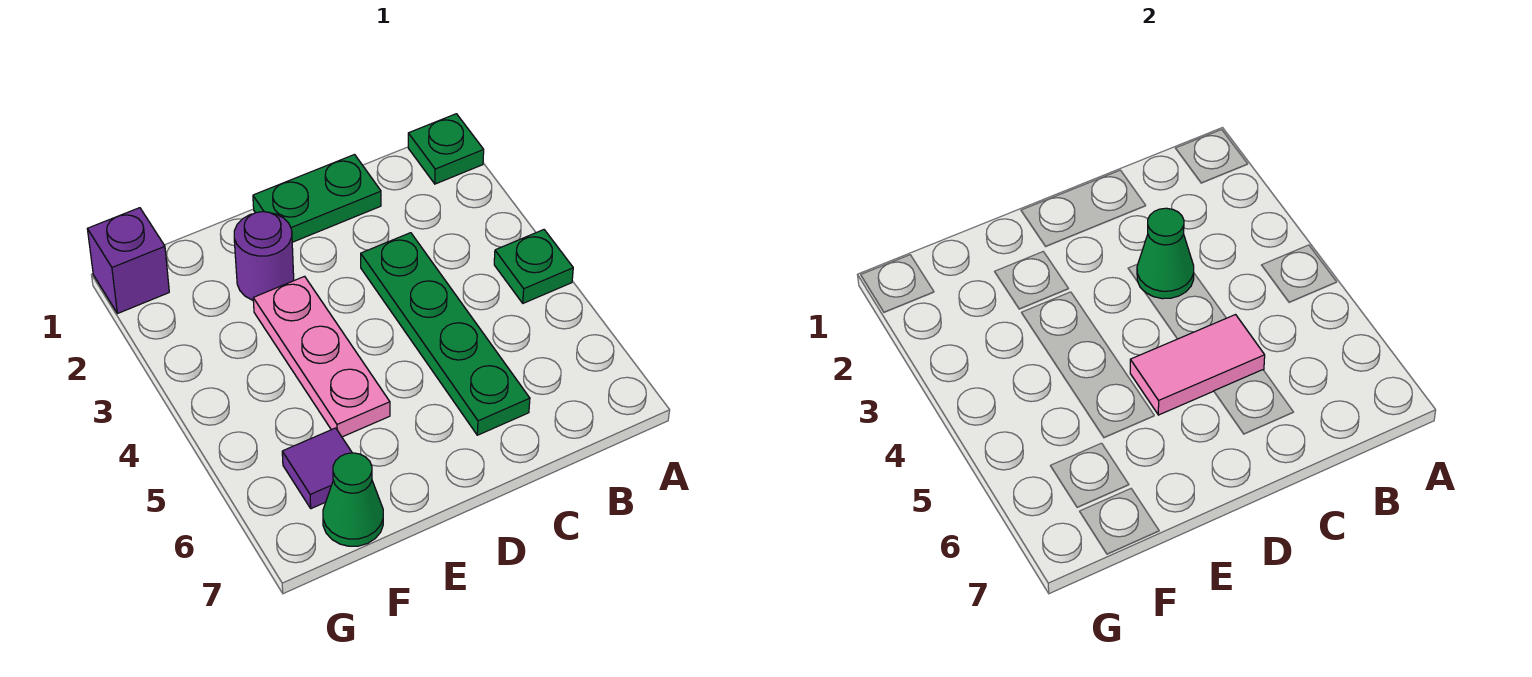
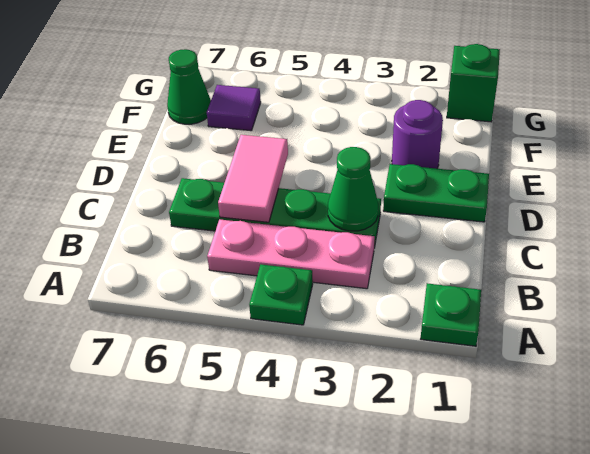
green plate C1:D1 level 1 -> green plate D1:D2 level 1
pink plate E3:E5 level 1 -> pink plate B3:B5 level 1
purple brick G1 level 1 -> green brick G1 level 1

